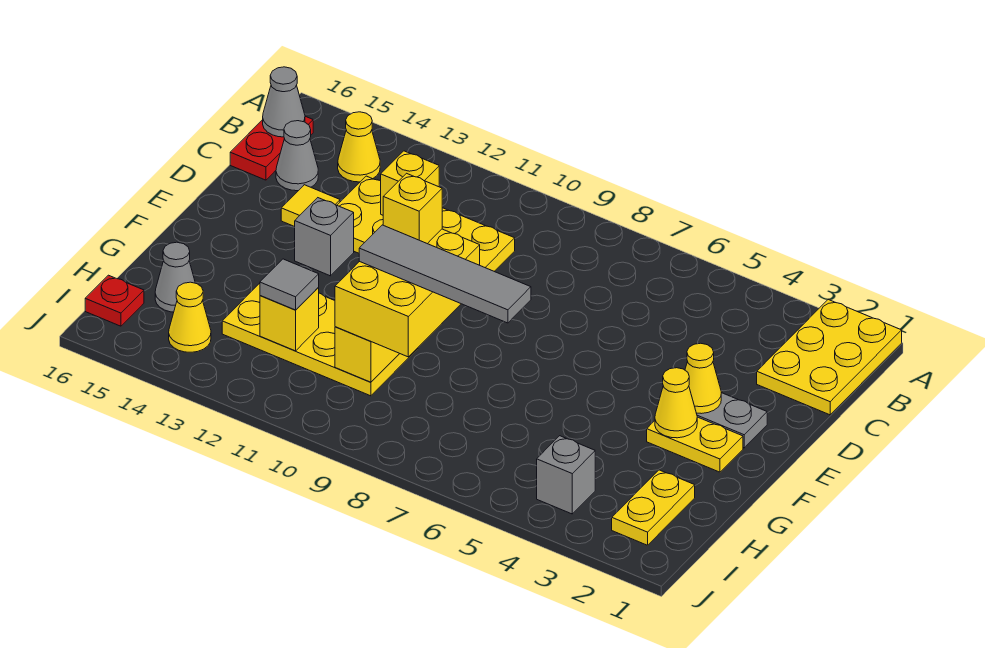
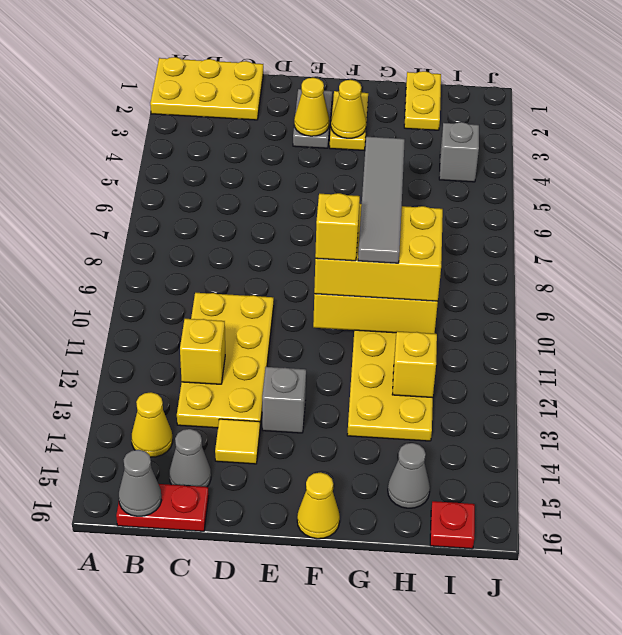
yellow plate H2:I2 level 1 -> yellow plate H1:H2 level 1
grey tile H12 level 3 -> none
yellow cone I14 level 1 -> yellow cone F16 level 1

